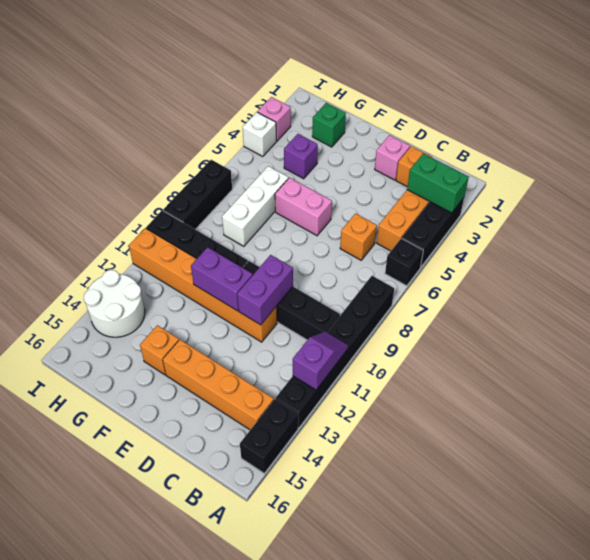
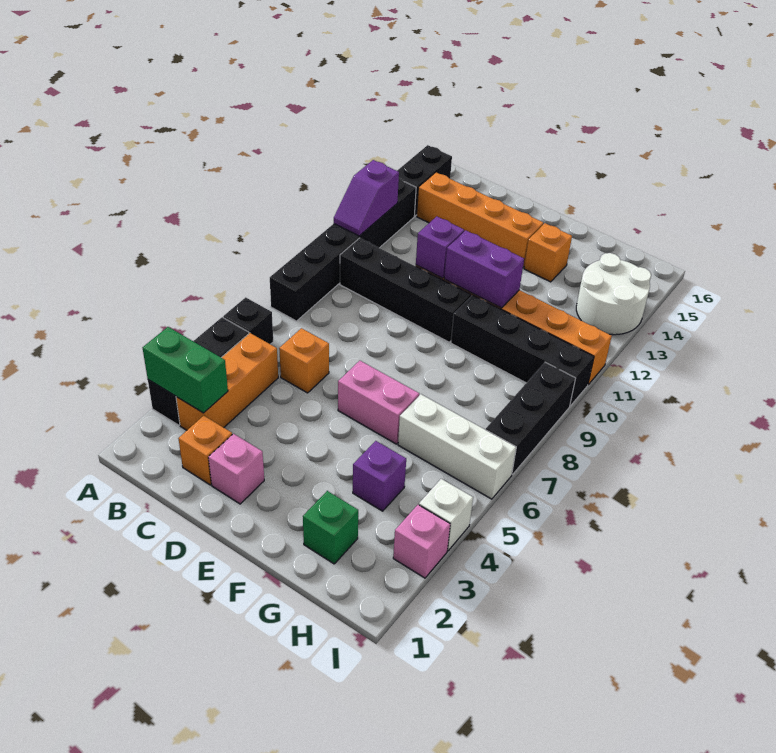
purple brick D10:D11 level 2 -> purple brick D11 level 2
white brick G6:G8 level 1 -> white brick G6:I6 level 1

